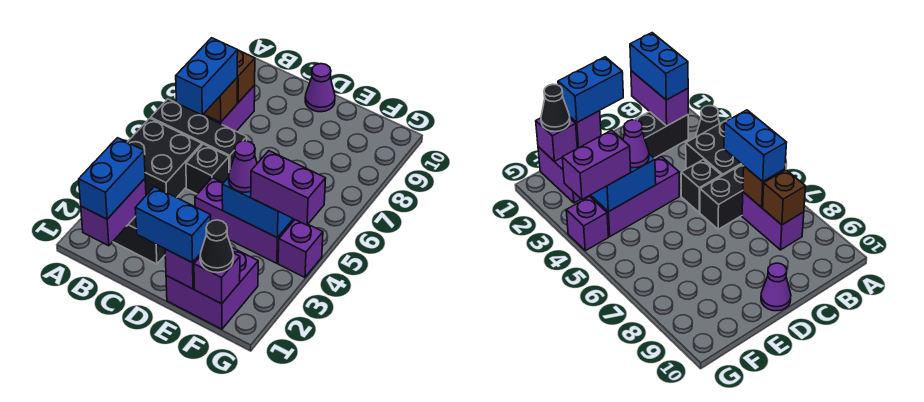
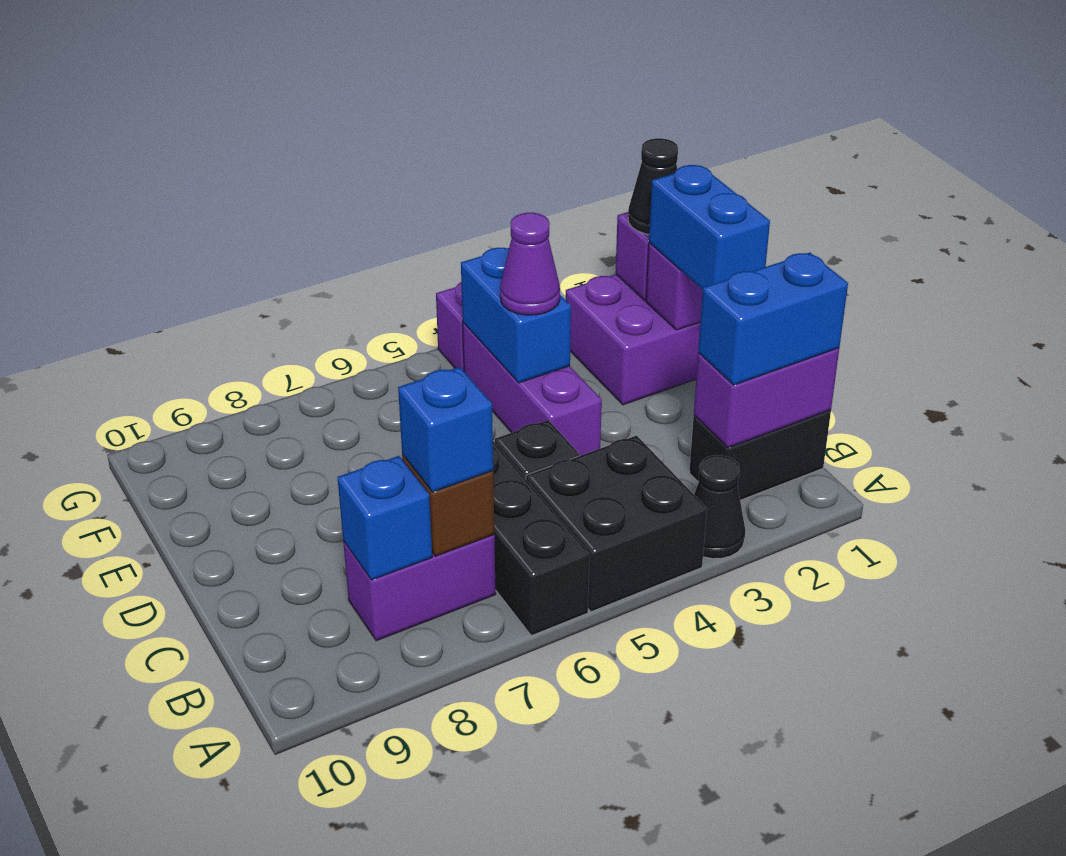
black brick B2:C2 level 1 -> black brick B1:B2 level 1
blue brick B6:B7 level 3 -> blue brick B7 level 3
brown brick B8 level 2 -> blue brick B8 level 2
purple cone D10 level 1 -> none
purple brick F4:G4 level 3 -> none

